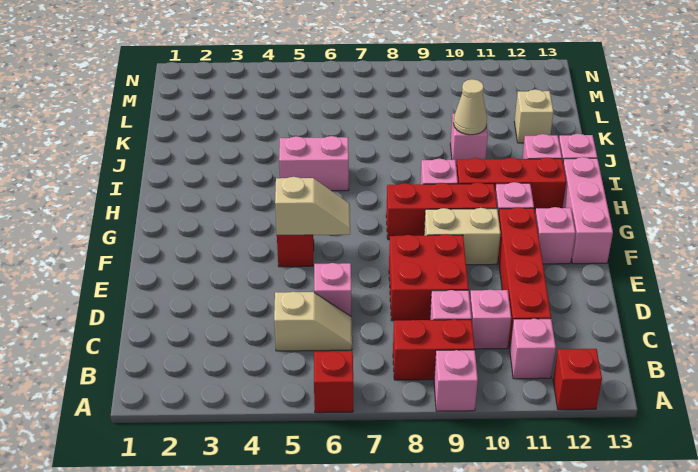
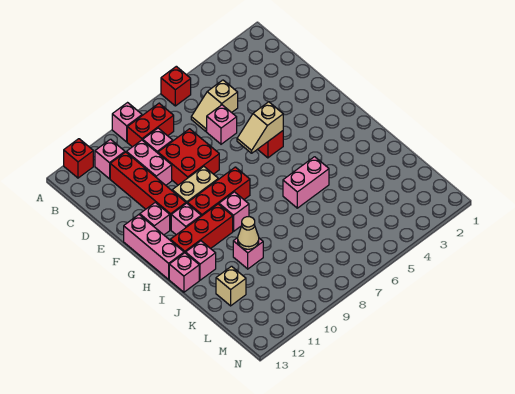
pink brick C10 level 1 -> pink brick C10:D10 level 1

